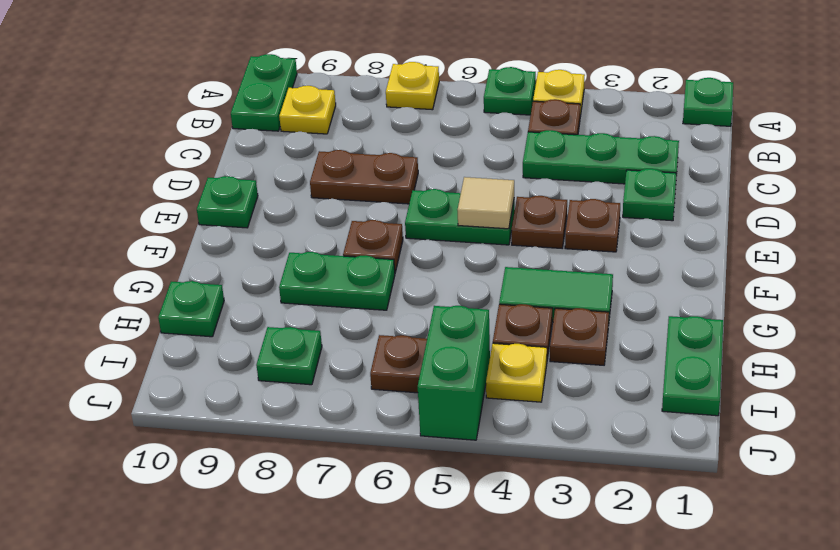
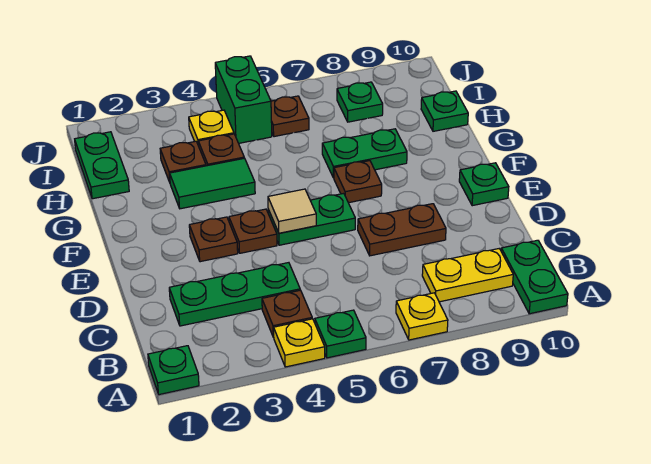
yellow plate B9 level 1 -> yellow plate B8:B9 level 1
green plate D2 level 1 -> none

